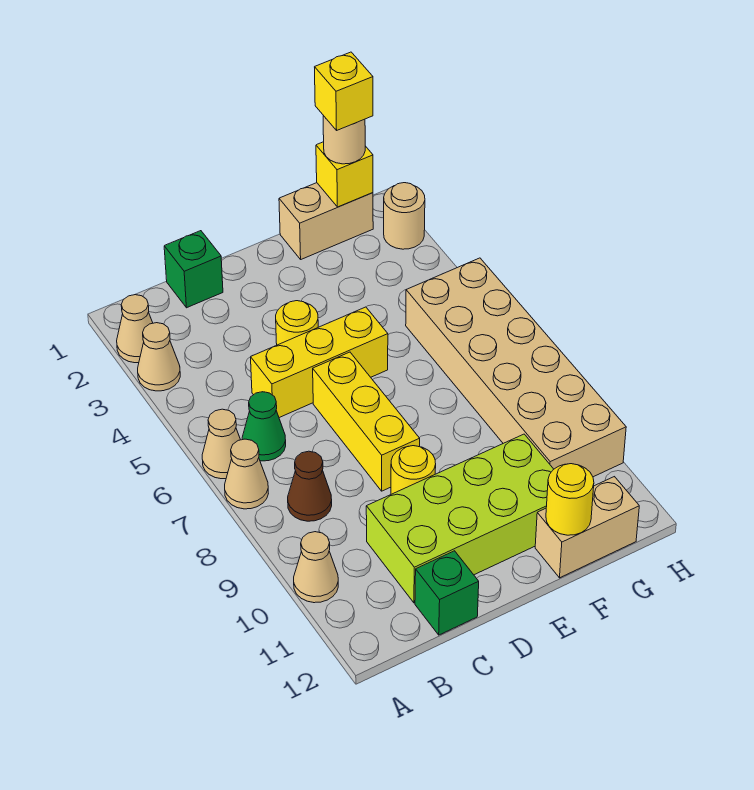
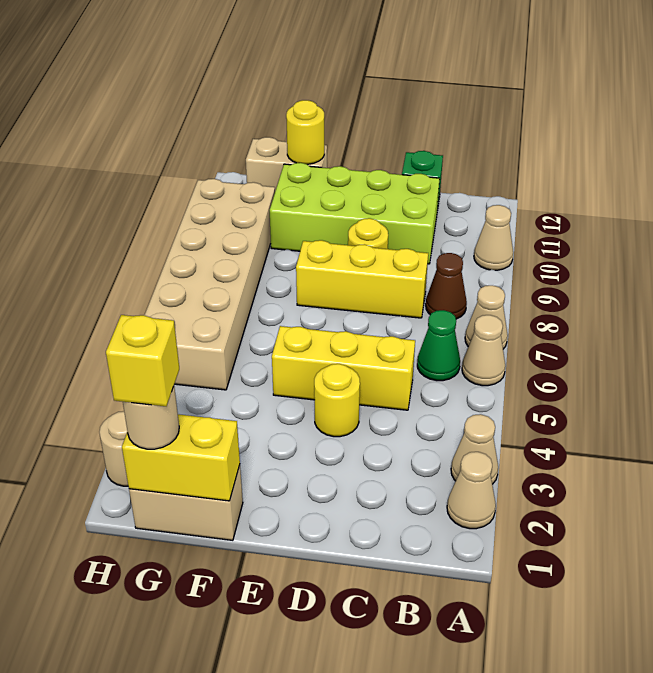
green brick C1 level 1 -> none
yellow brick D6:D8 level 1 -> yellow brick C8:E8 level 1
yellow brick G1 level 2 -> yellow brick F1:G1 level 2

